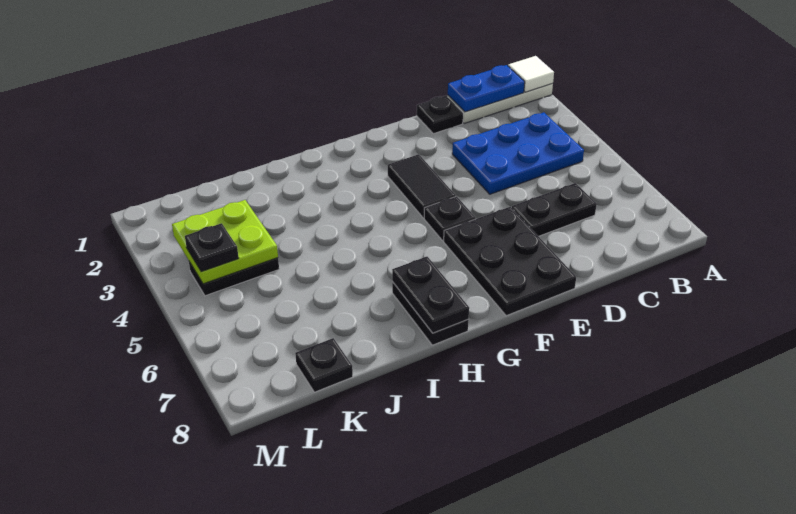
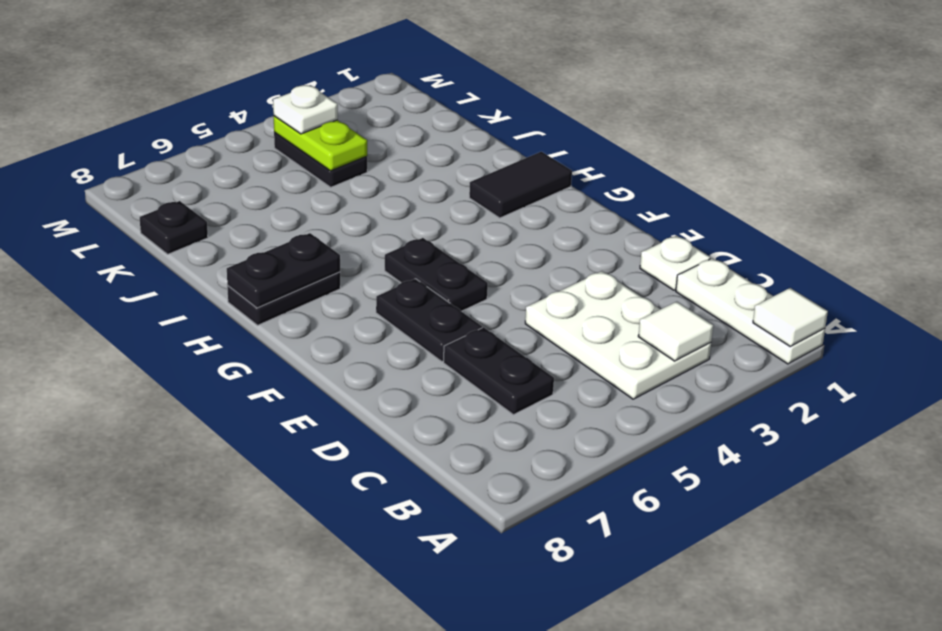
blue plate B1:C1 level 2 -> none
blue plate B3:D4 level 1 -> white plate B3:D4 level 1
none -> white tile B3 level 2
black plate D1 level 1 -> white plate D1 level 1
black plate E6:F8 level 1 -> black plate E6:F6 level 1
black tile F3:F4 level 1 -> black tile H1:H2 level 1
black plate F5 level 1 -> black plate F5:G5 level 1
lime plate K3:L4 level 2 -> lime plate K4:L4 level 2
black plate L4 level 3 -> white plate L4 level 3

